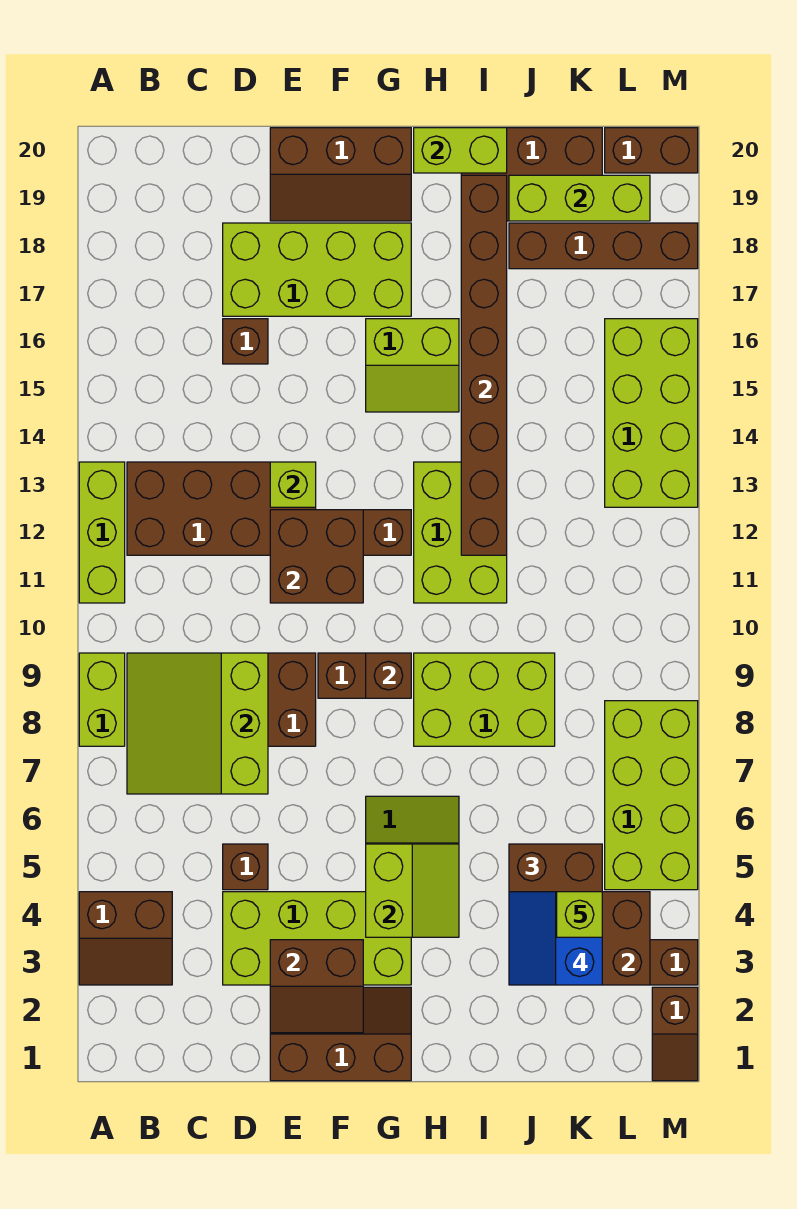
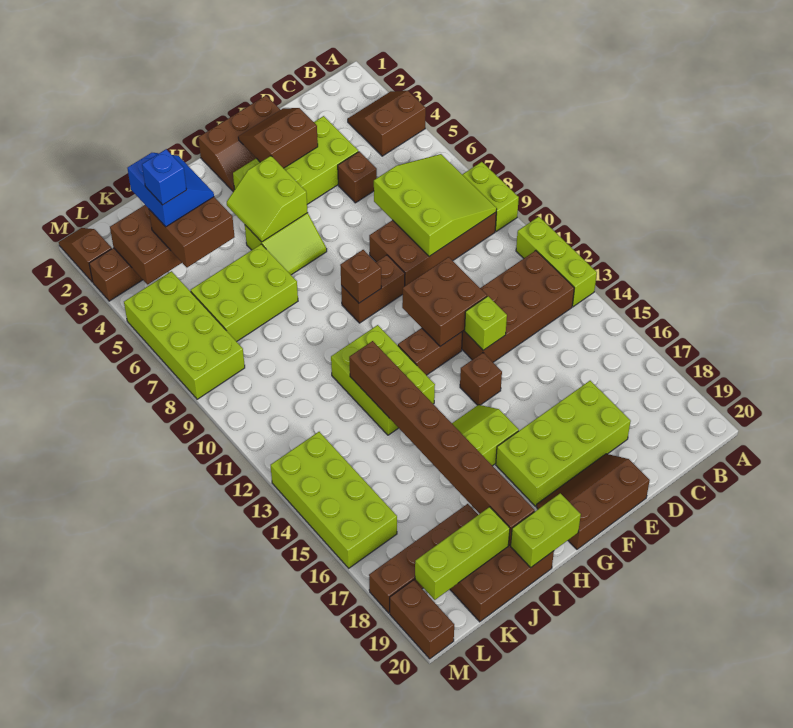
brown brick D16 level 1 -> brown brick F14 level 1
lime brick H8:J9 level 1 -> lime brick I6:K7 level 1
lime brick K4 level 5 -> blue brick K4 level 5
brown brick L20:M20 level 1 -> brown brick M19:M20 level 1

